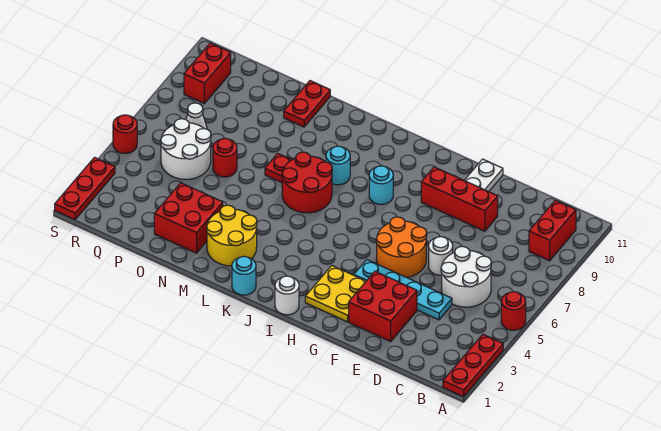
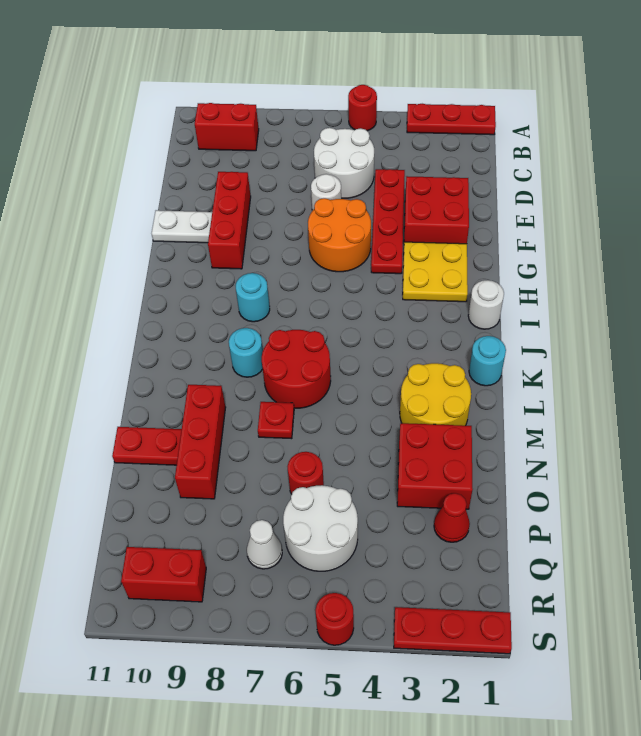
cyan plate D4:G4 level 1 -> red plate D4:G4 level 1
none -> red brick M9:O9 level 1
none -> red cone P2 level 1

